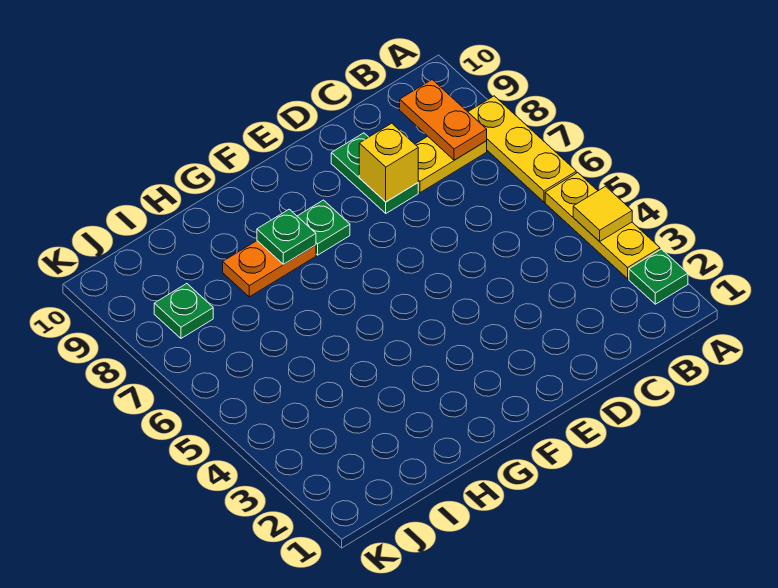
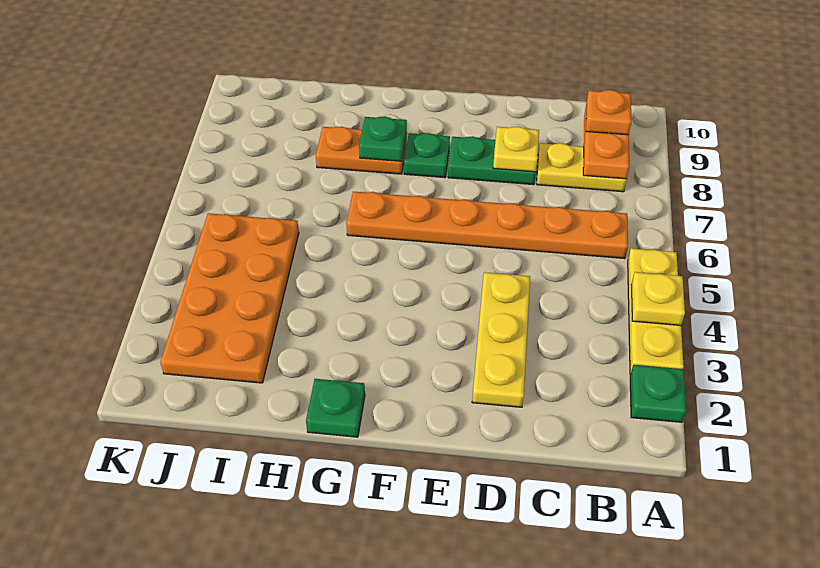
yellow tile A4 level 2 -> yellow plate A4 level 2
yellow plate A6:A8 level 1 -> yellow plate D2:D4 level 1
none -> orange plate B6:G6 level 1
none -> orange plate B9 level 3
green plate D8:D9 level 1 -> green plate D8:E8 level 1
yellow brick D8 level 2 -> yellow plate D8 level 2
none -> orange plate I2:J5 level 1
green plate J8 level 1 -> green plate G1 level 1

